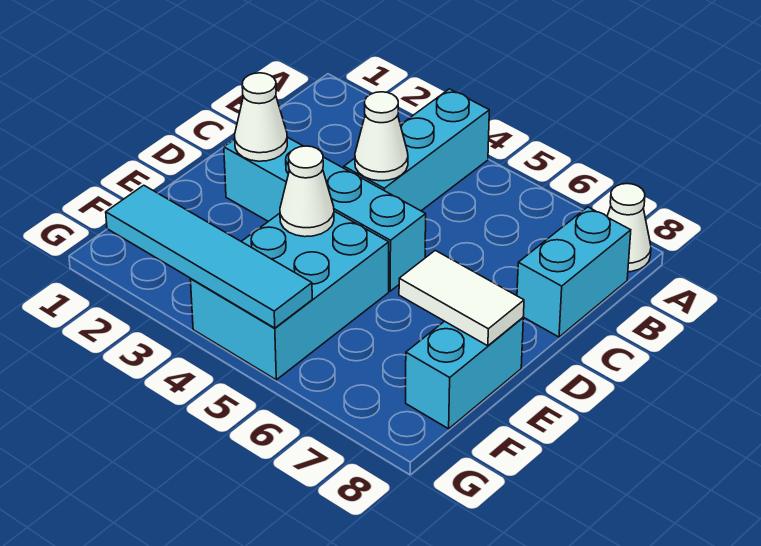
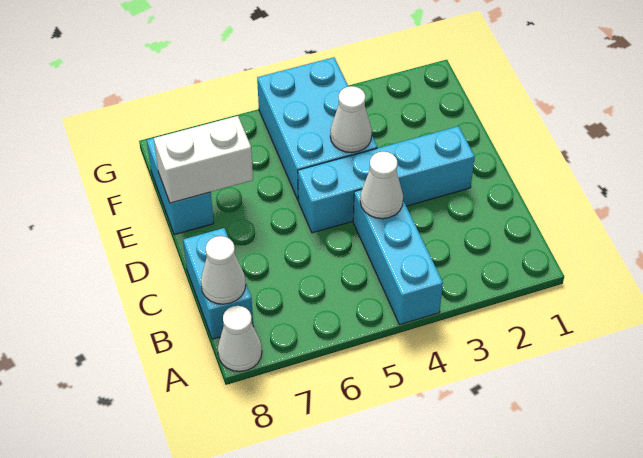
white cone D2 level 2 -> white cone B8 level 2
white tile E7:E8 level 2 -> white brick E7:E8 level 2
cyan tile G2:G5 level 2 -> none

